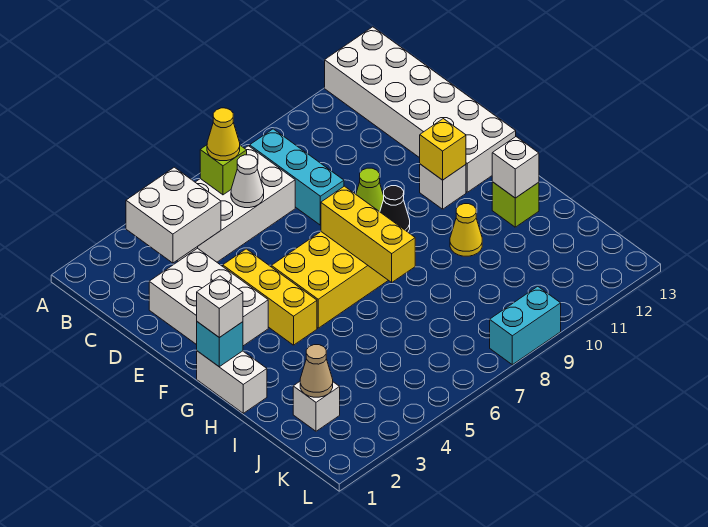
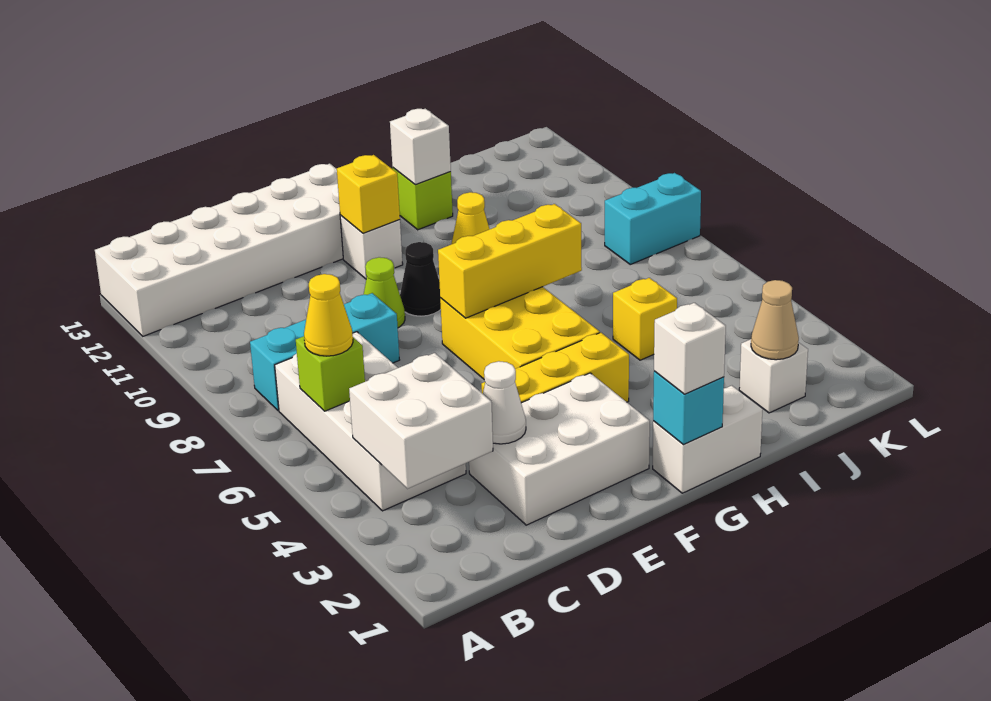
white cone C6 level 2 -> white cone D3 level 2
none -> yellow brick I5 level 1
cyan brick L8:L9 level 1 -> cyan brick K8:L8 level 1

